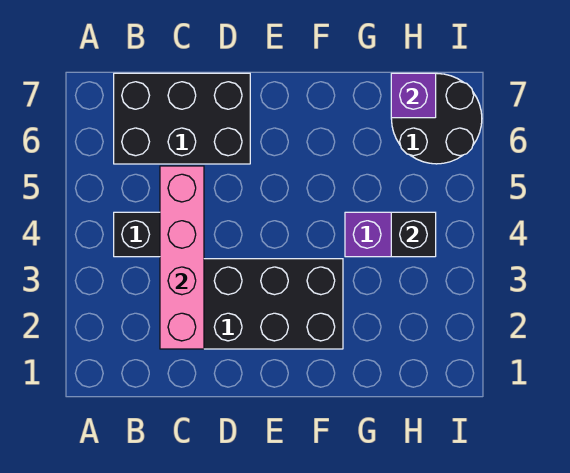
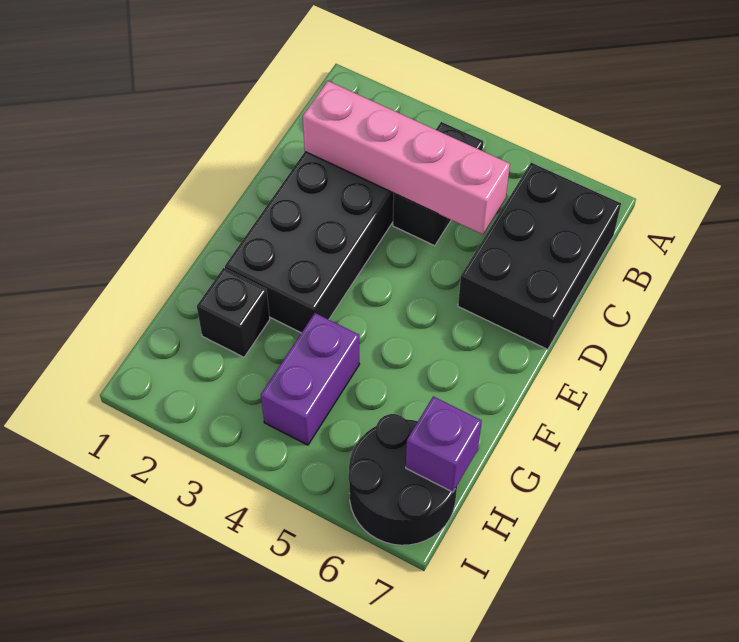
black brick H4 level 2 -> black brick G2 level 1

